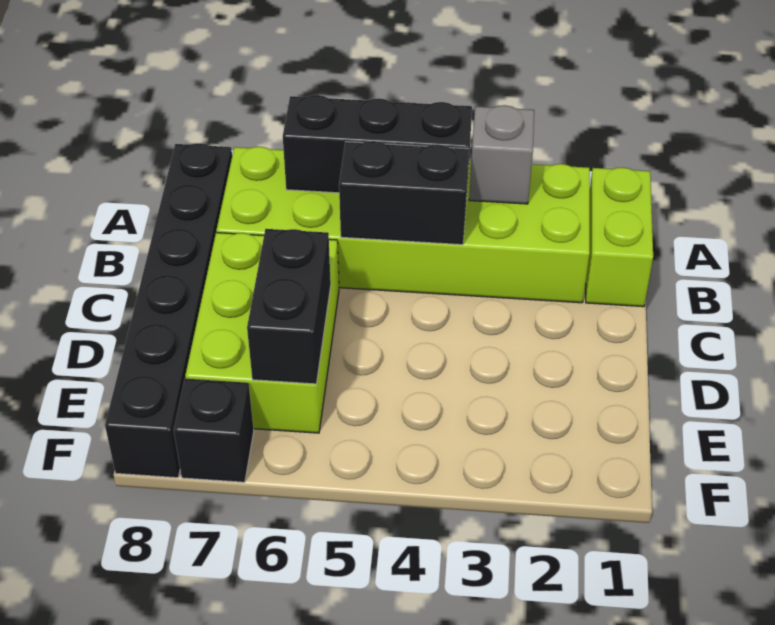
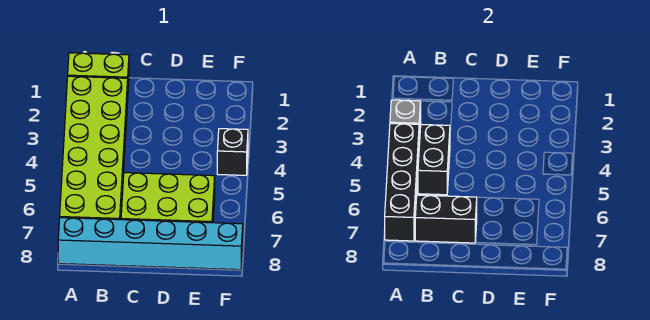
black brick A4:A6 level 2 -> black brick A4:A7 level 2
black brick A8:F8 level 1 -> cyan brick A8:F8 level 1
black brick D6:E6 level 2 -> black brick B7:C7 level 2
black brick F7 level 1 -> black brick F4 level 1

